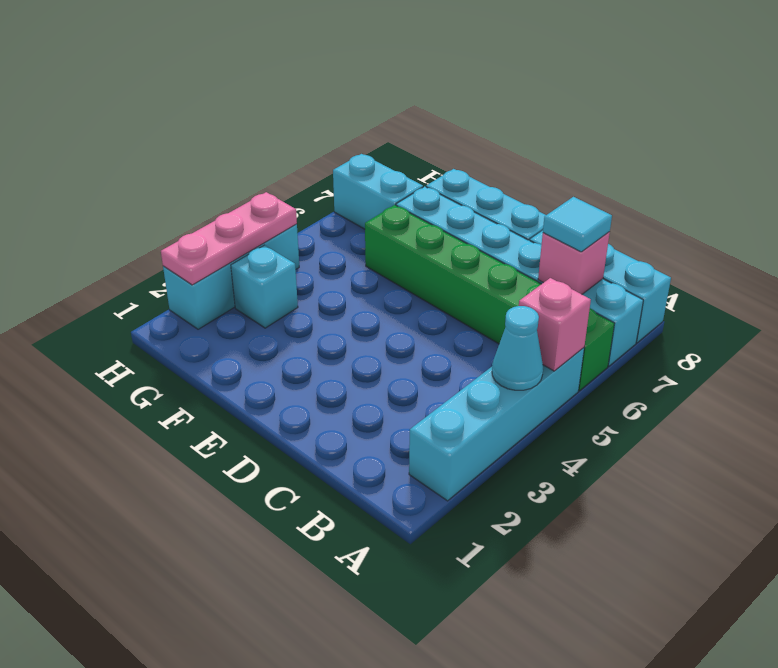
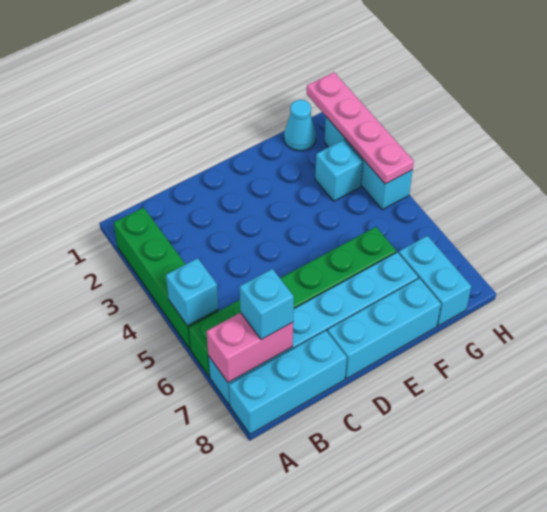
cyan brick A2:A5 level 1 -> green brick A2:A5 level 1
cyan cone A4 level 2 -> cyan cone G1 level 1
pink brick A5 level 2 -> cyan brick A5 level 2
pink brick B7 level 2 -> pink brick A7:B7 level 2
cyan tile B7 level 3 -> cyan brick B7 level 3
cyan brick G7:H7 level 1 -> cyan brick G7:G8 level 1
pink plate H2:H4 level 2 -> pink plate H1:H4 level 2

